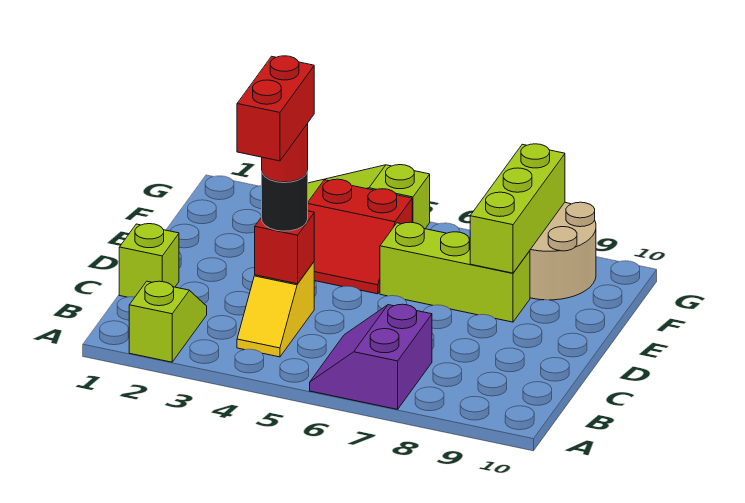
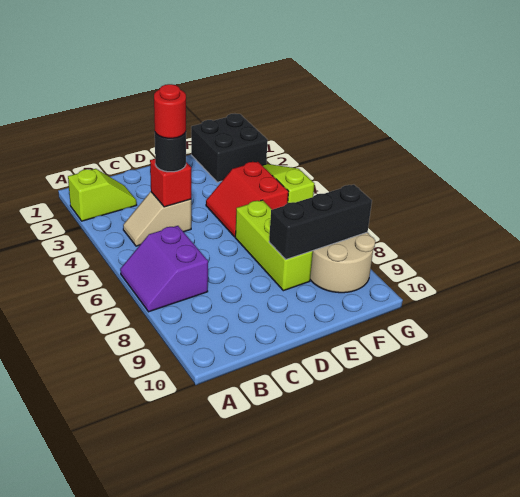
purple slope A6:B7 level 1 top 7 -> purple slope A6:B7 level 1 top B
yellow slope B4:C4 level 1 top C -> tan slope B4:C4 level 1 top C
red brick B4:C4 level 5 -> none
lime brick C1 level 1 -> none
lime brick E8:G8 level 2 -> black brick E8:G8 level 2
none -> black brick F1:G2 level 1

